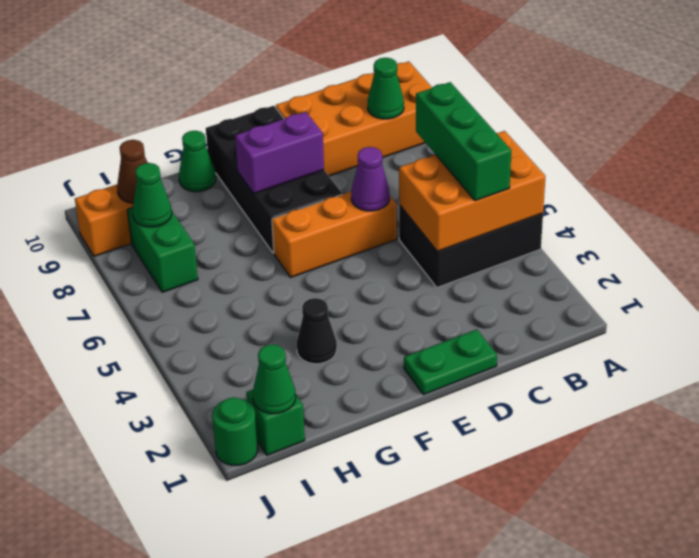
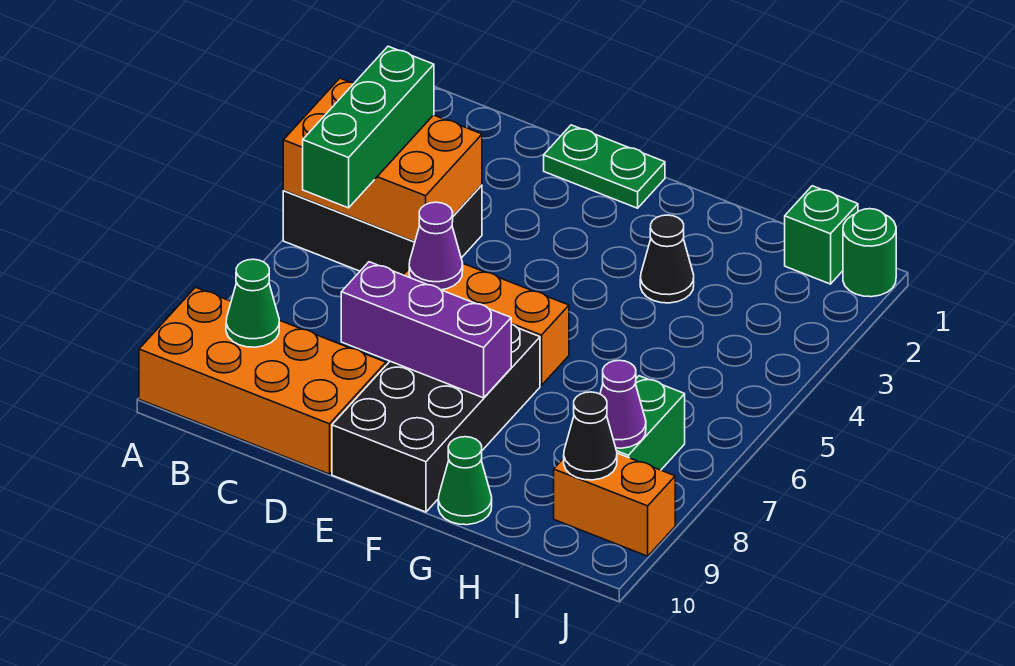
purple brick E8:F8 level 2 -> purple brick D8:F8 level 2
green cone I1 level 2 -> none
green cone I8 level 2 -> purple cone I8 level 2
brown cone I9 level 2 -> black cone I9 level 2

